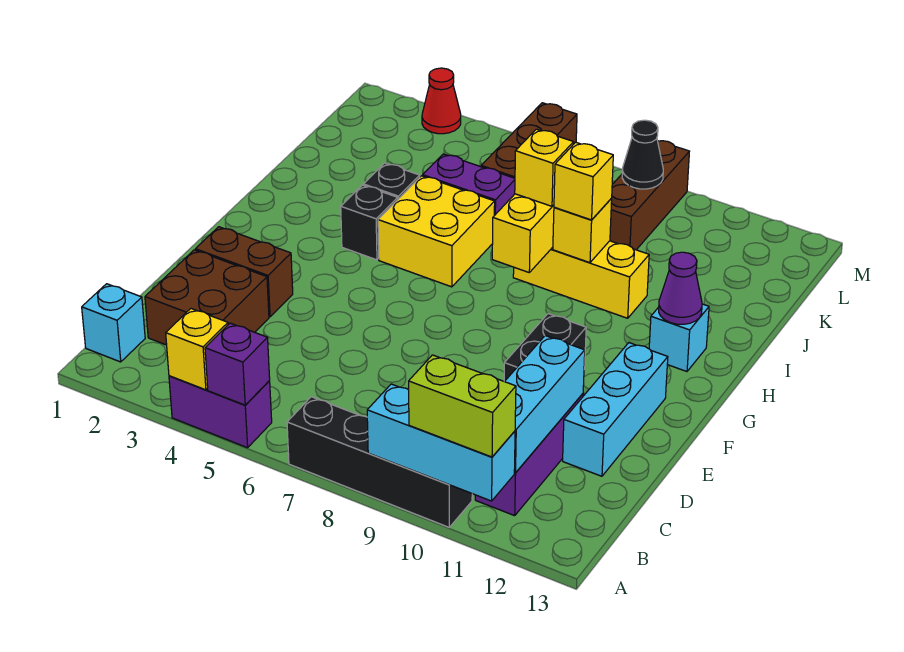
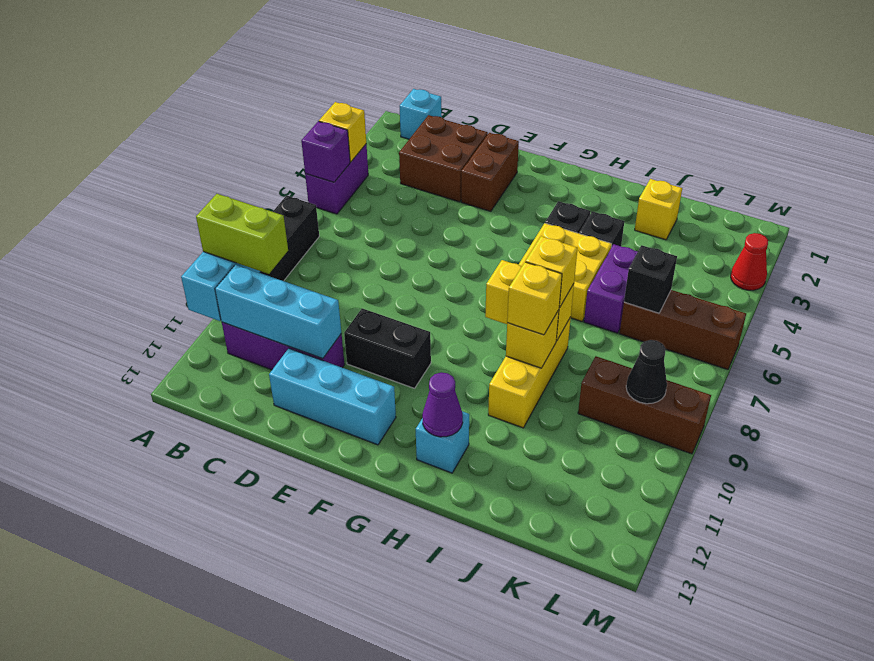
lime brick A10:A11 level 3 -> lime brick A10:B10 level 3
none -> yellow brick J2 level 1
none -> black brick K6 level 2

